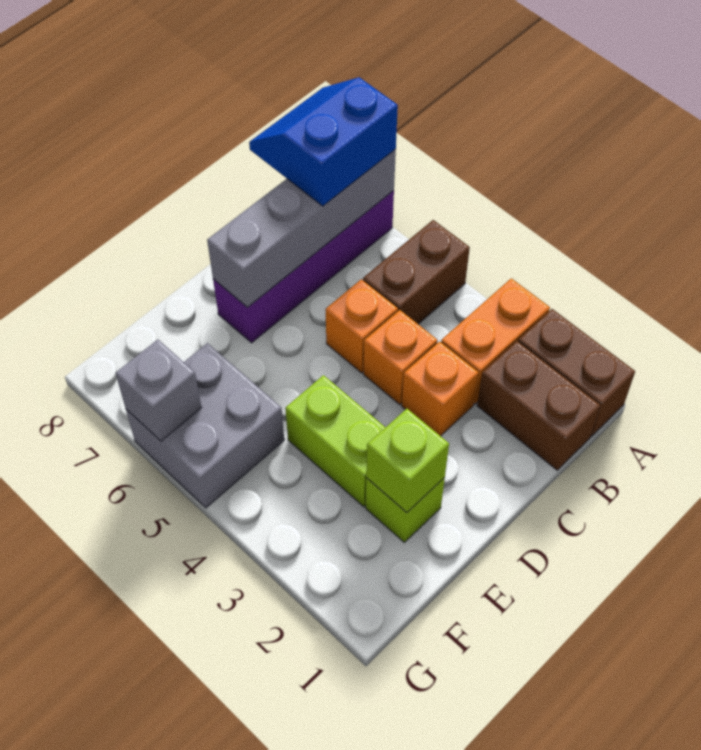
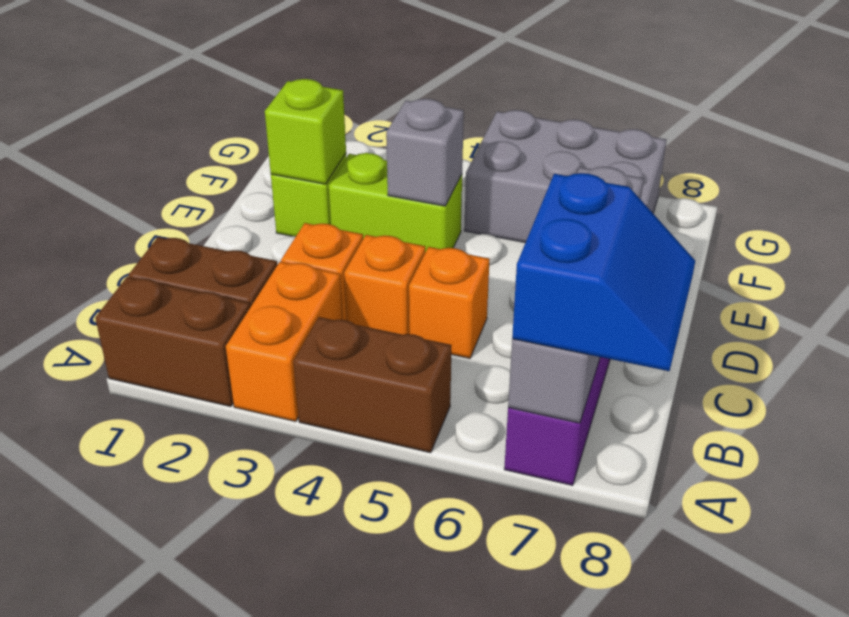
brown brick A5:B5 level 1 -> brown brick A4:A5 level 1
grey brick F5:G6 level 1 -> grey brick F5:G7 level 1
grey brick G6 level 2 -> grey brick E4 level 2

